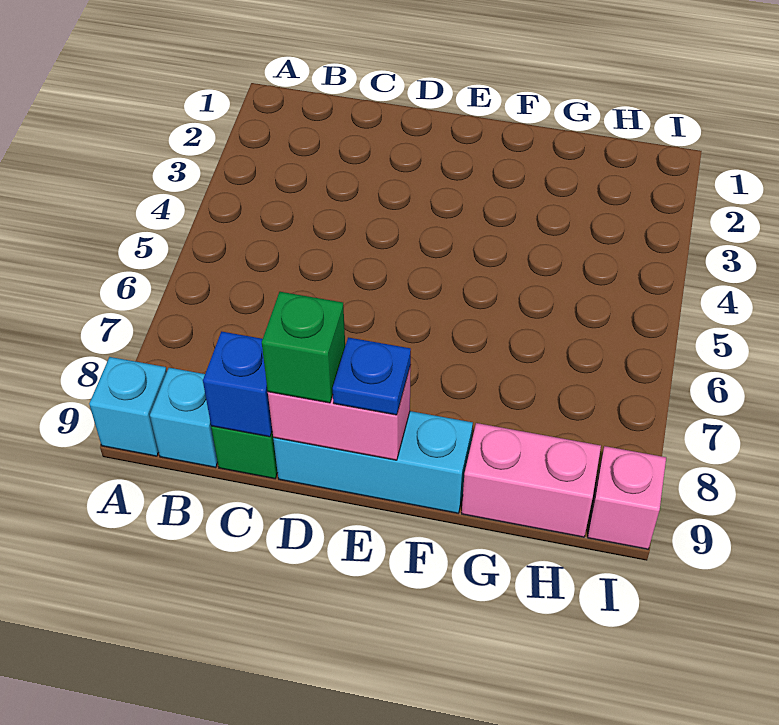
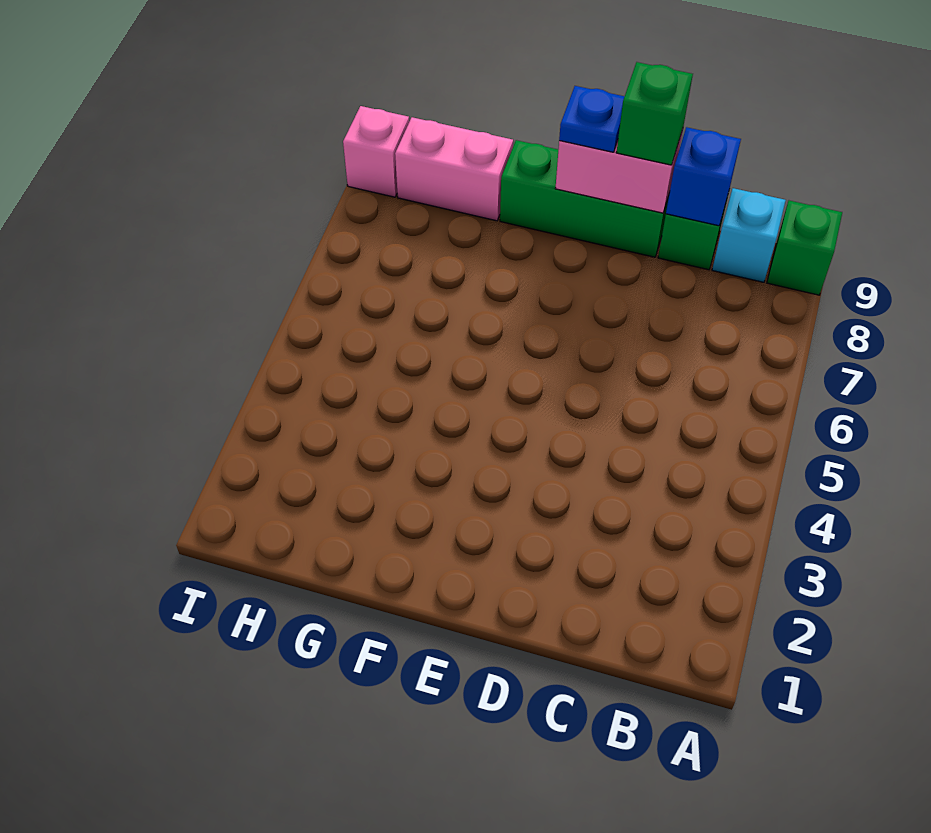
cyan brick A9 level 1 -> green brick A9 level 1
cyan brick D9:F9 level 1 -> green brick D9:F9 level 1

